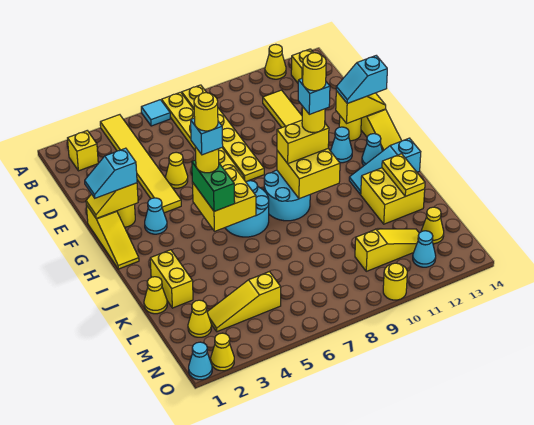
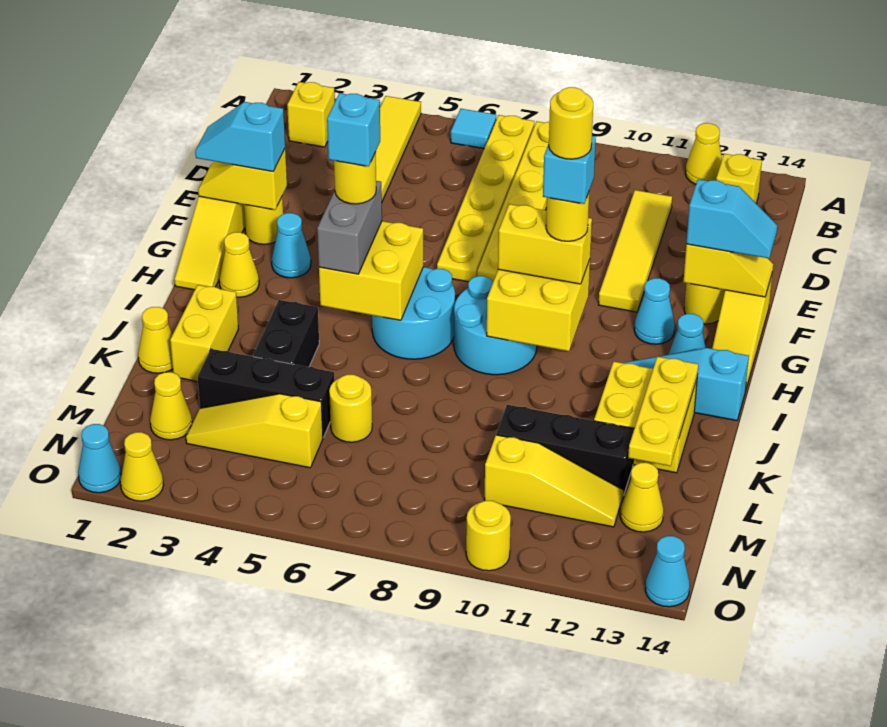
yellow cone E5 level 1 -> yellow cone H2 level 1
cyan slope F13:F14 level 3 top 14 -> cyan slope F13:F14 level 3 top 13
green brick H5:I5 level 3 -> grey brick H5:I5 level 3
yellow round brick H5 level 6 -> yellow round brick L6 level 1
none -> black brick J4:K4 level 1
yellow plate J13:K13 level 2 -> yellow plate J13:L13 level 2
none -> black brick L3:L5 level 1
none -> black brick L10:L12 level 1
cyan cone N12 level 1 -> cyan cone O14 level 1

